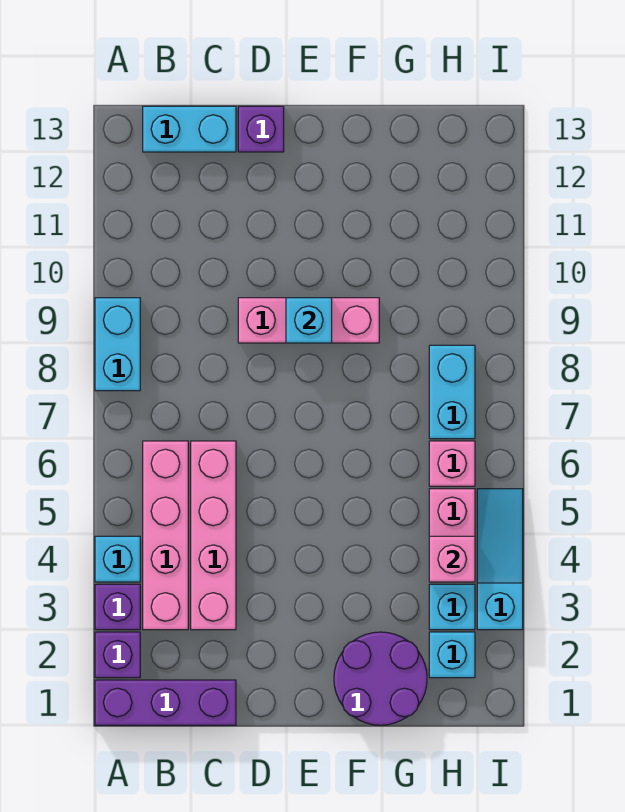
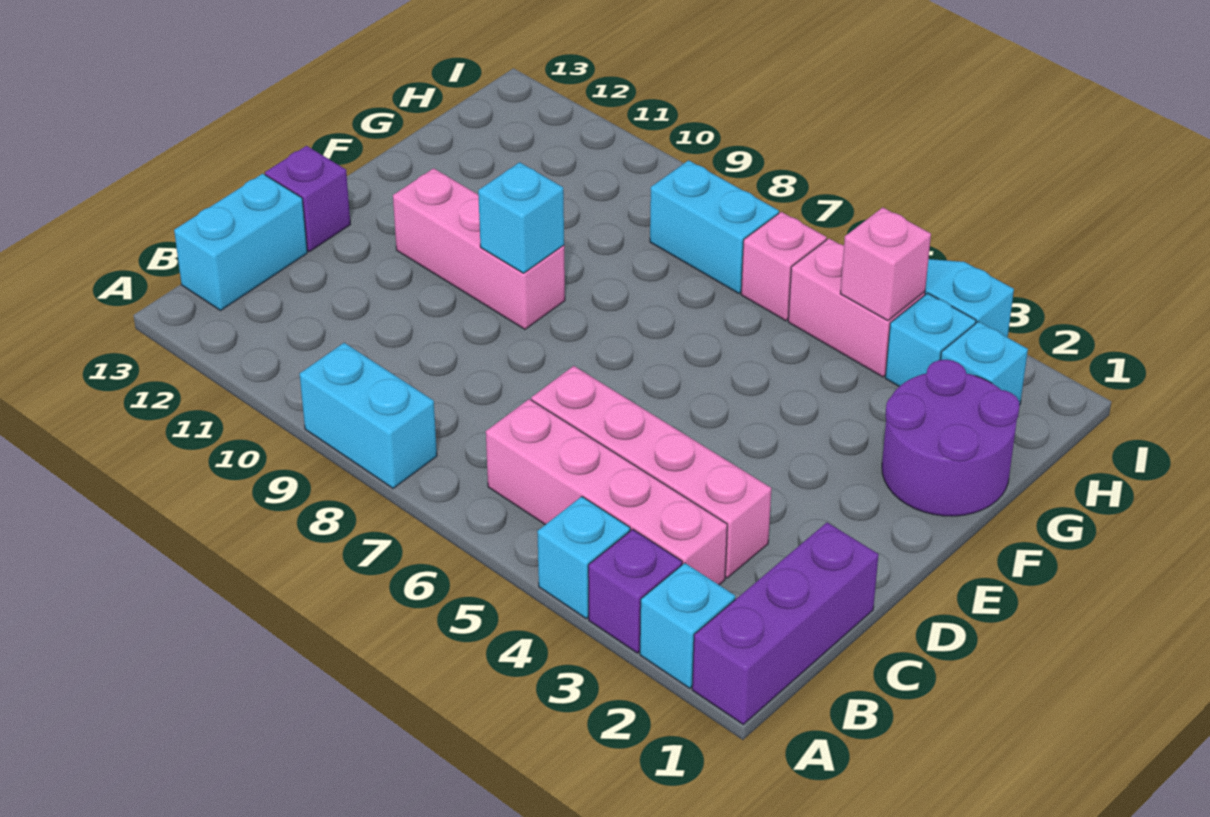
purple brick A2 level 1 -> cyan brick A2 level 1
pink brick D9:F9 level 1 -> pink brick E9:E11 level 1

